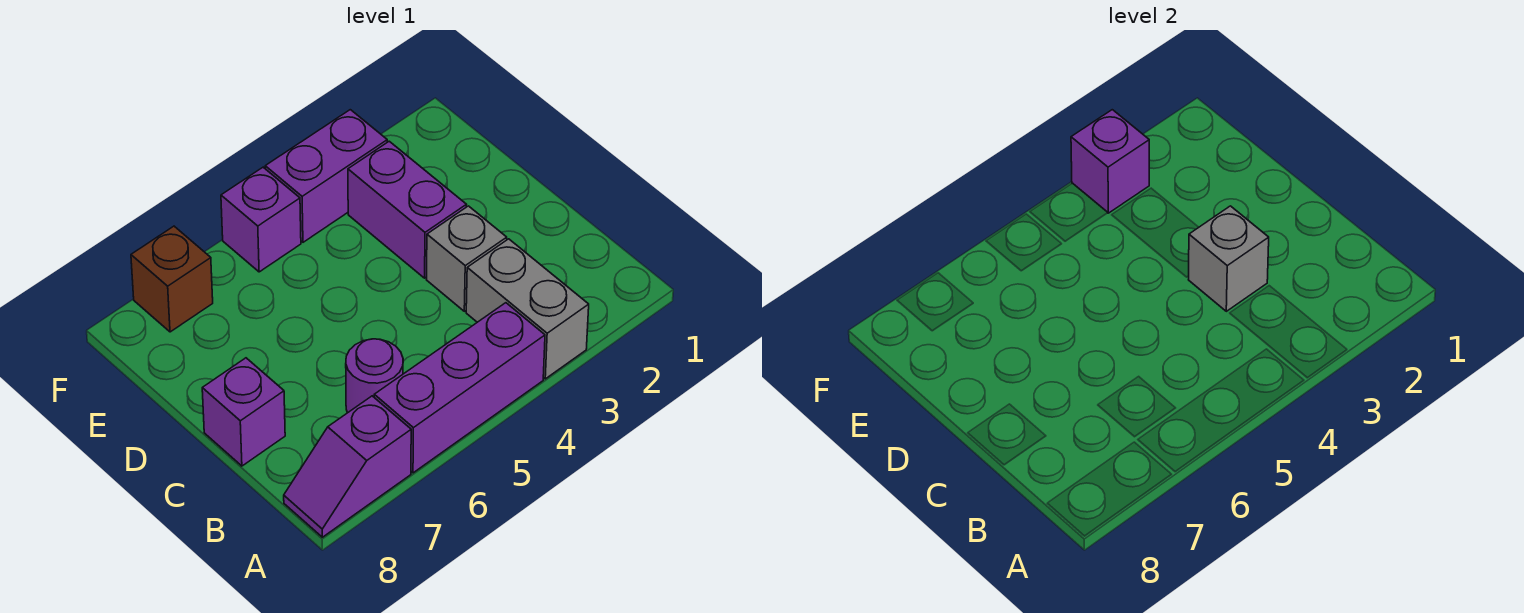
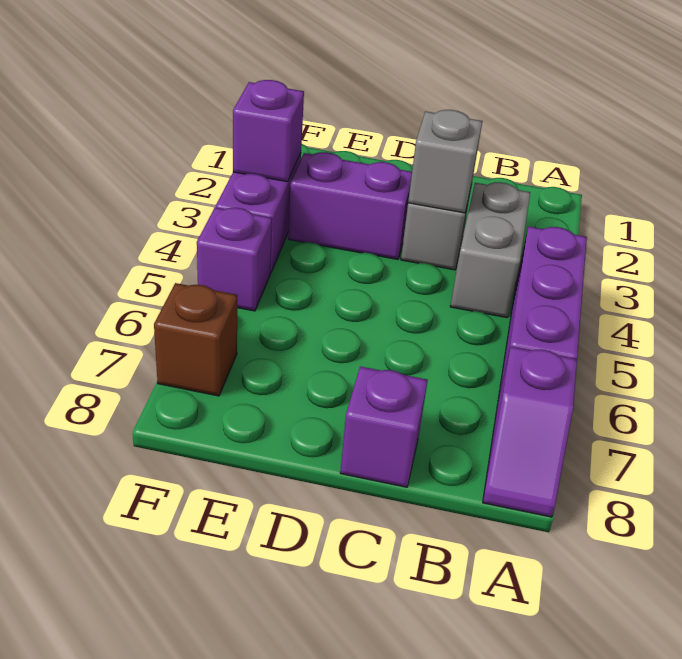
grey brick A3:B3 level 1 -> grey brick B3:B4 level 1
purple round brick B6 level 1 -> none

